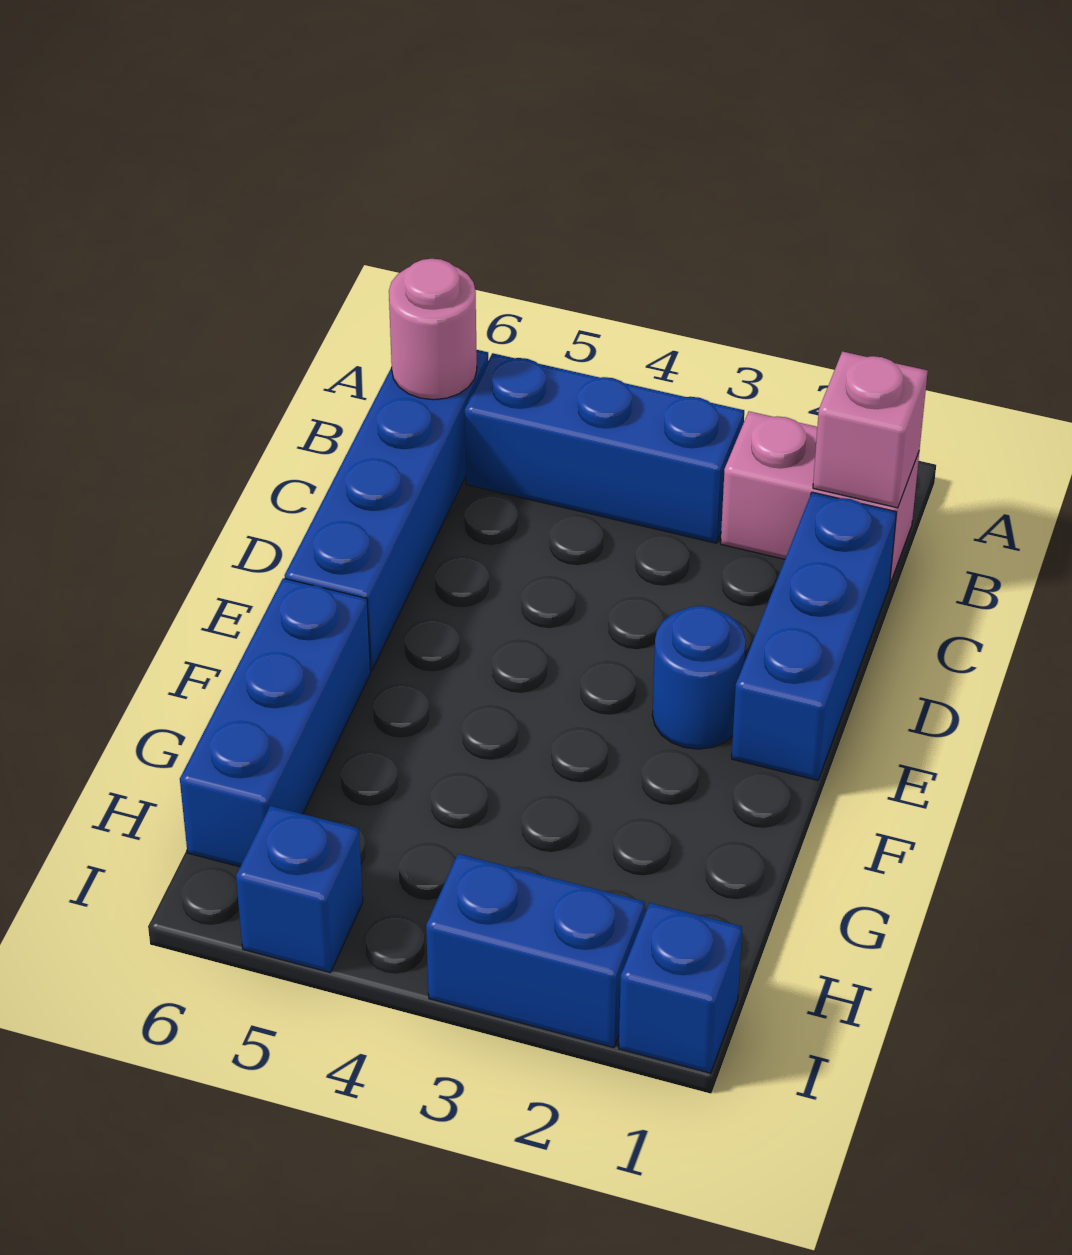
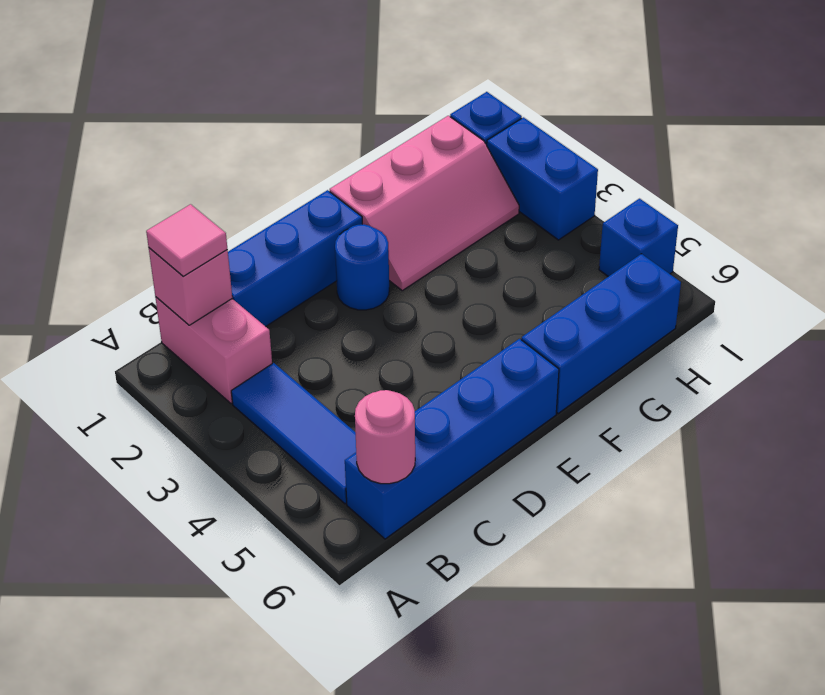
none -> pink tile B1 level 3
blue brick B3:B5 level 1 -> blue tile B3:B5 level 1
none -> pink slope F1:H2 level 1 top 1

